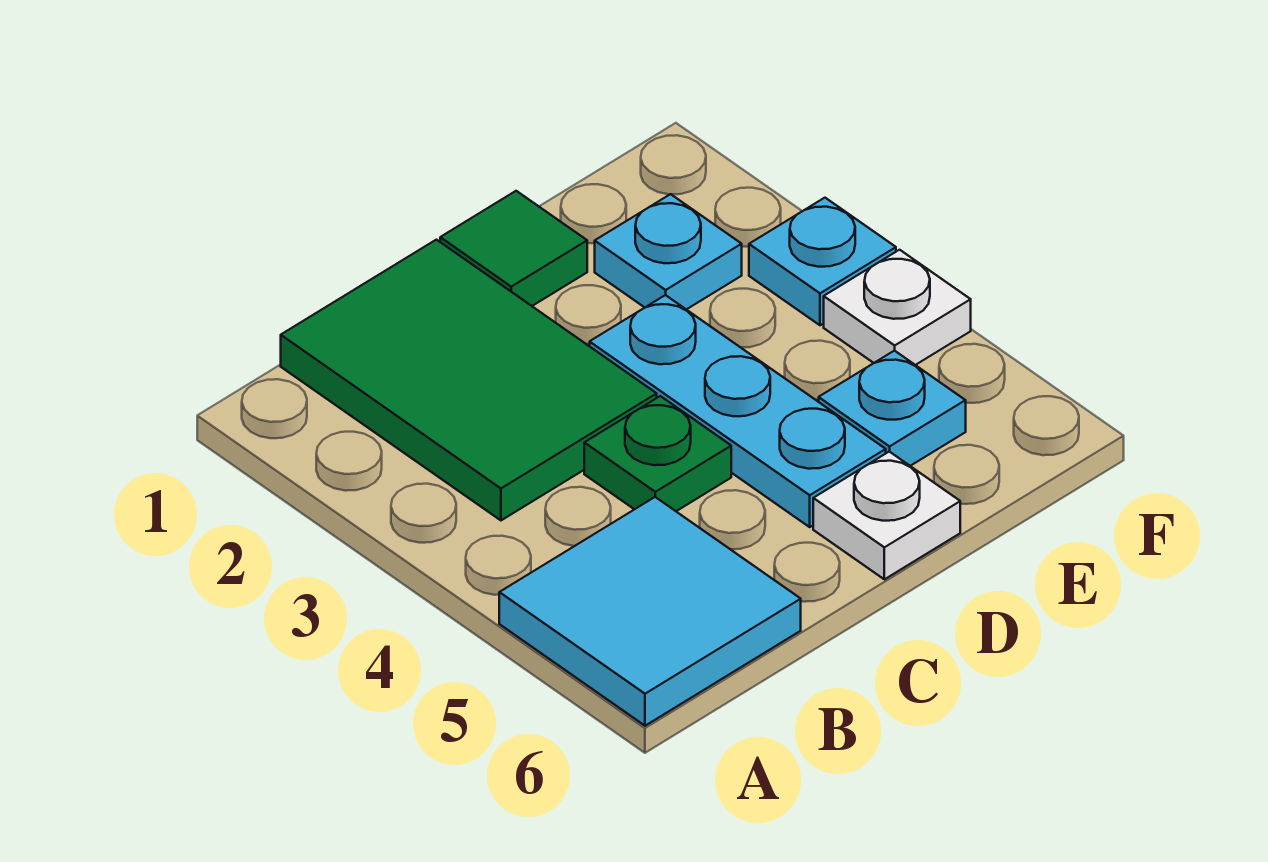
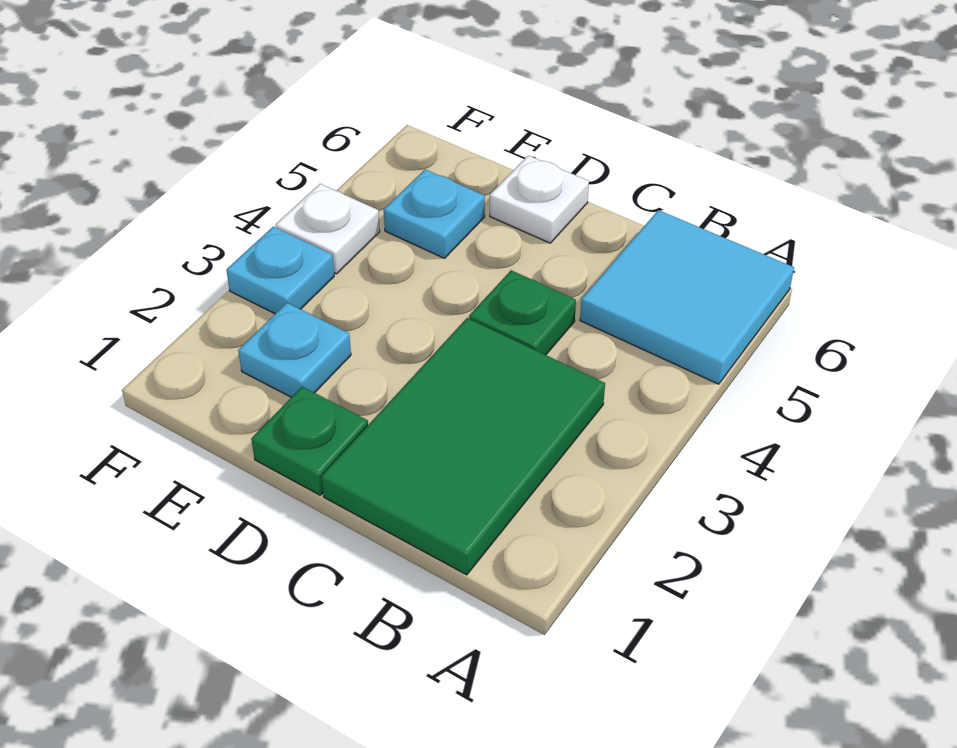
green tile D1 level 1 -> green plate D1 level 1
cyan plate D3:D5 level 1 -> none

